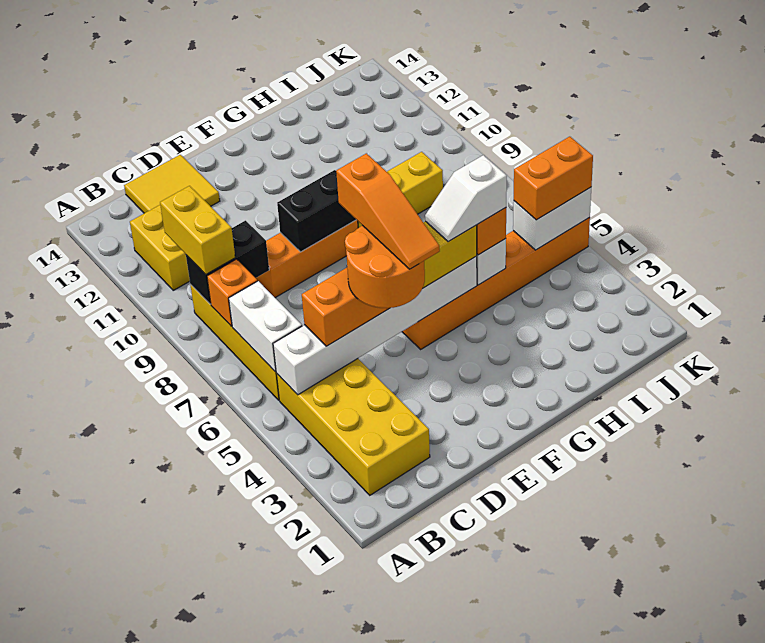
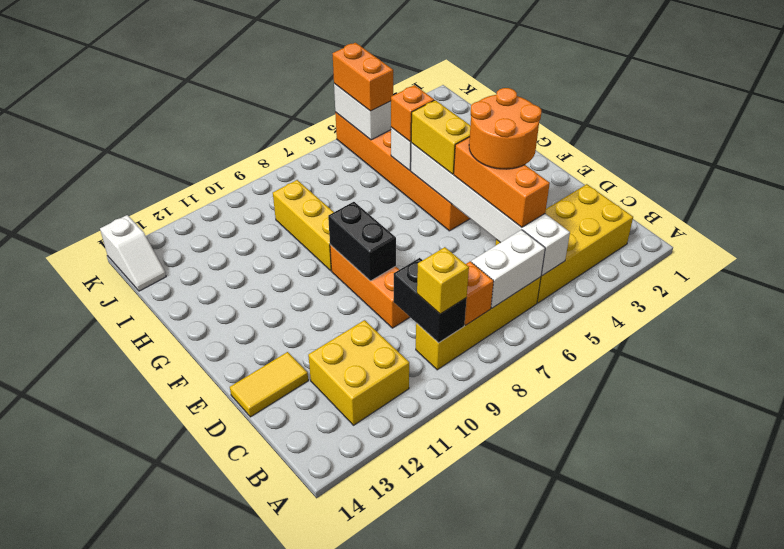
yellow brick B9:B10 level 3 -> yellow brick B9 level 3
yellow tile C13:D14 level 1 -> yellow tile D13:D14 level 1
orange slope E4:E6 level 5 top 6 -> none
white slope G5:H5 level 4 top H -> white slope J14:K14 level 1 top K

